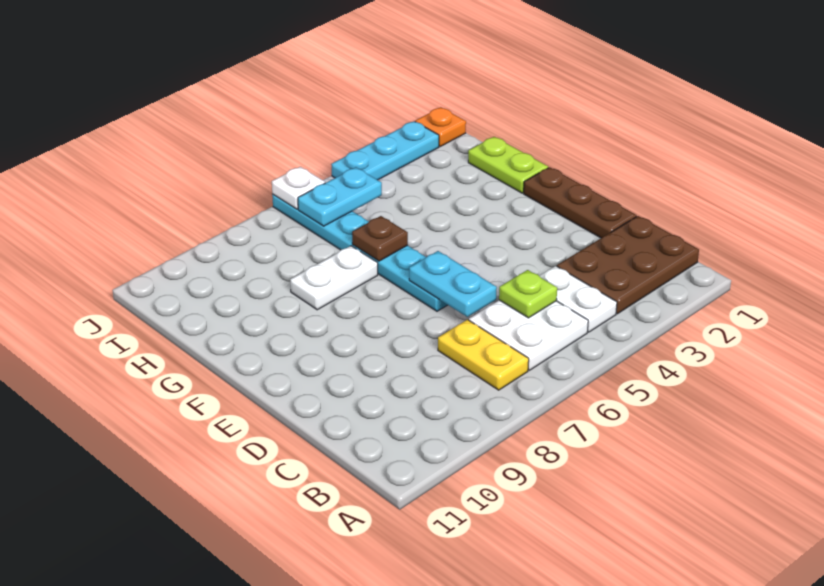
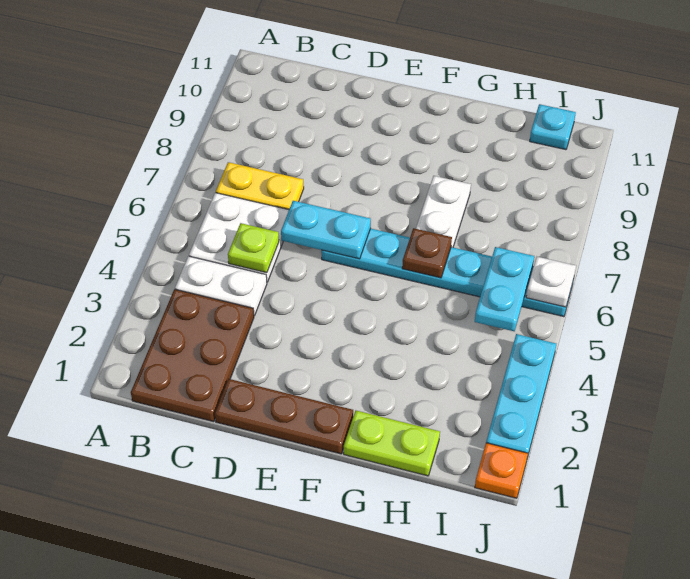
none -> cyan plate I11 level 1

